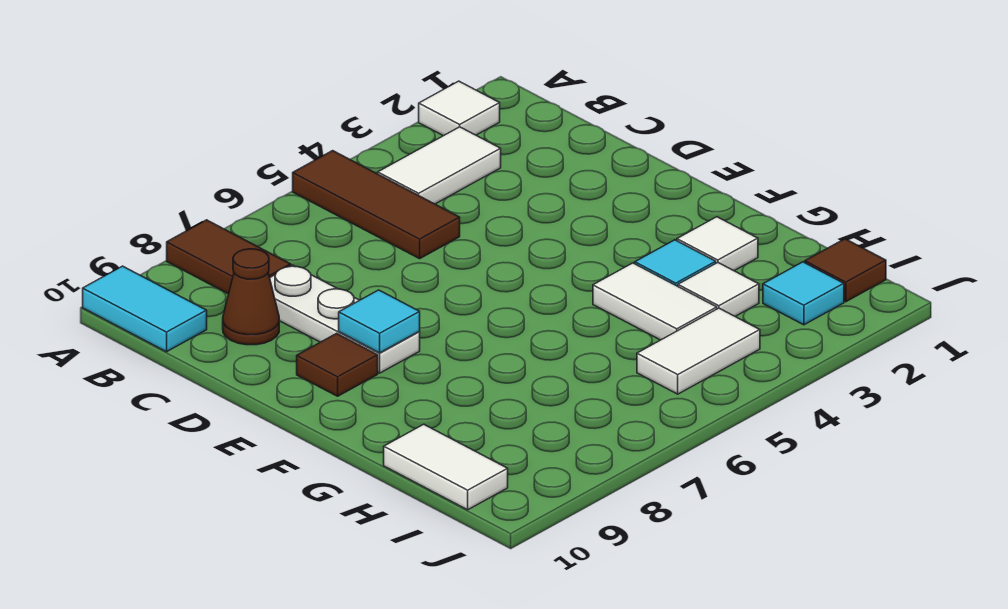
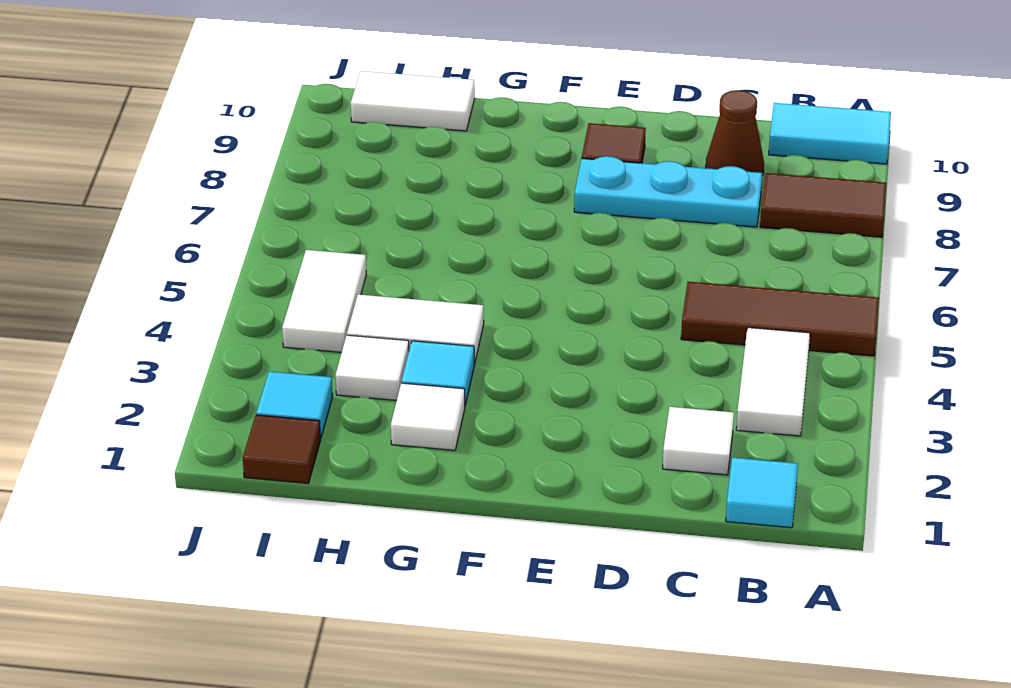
white tile A2 level 1 -> white tile C2 level 1
white plate C8:E8 level 1 -> cyan plate C8:E8 level 1
cyan tile E8 level 2 -> cyan tile B1 level 1

